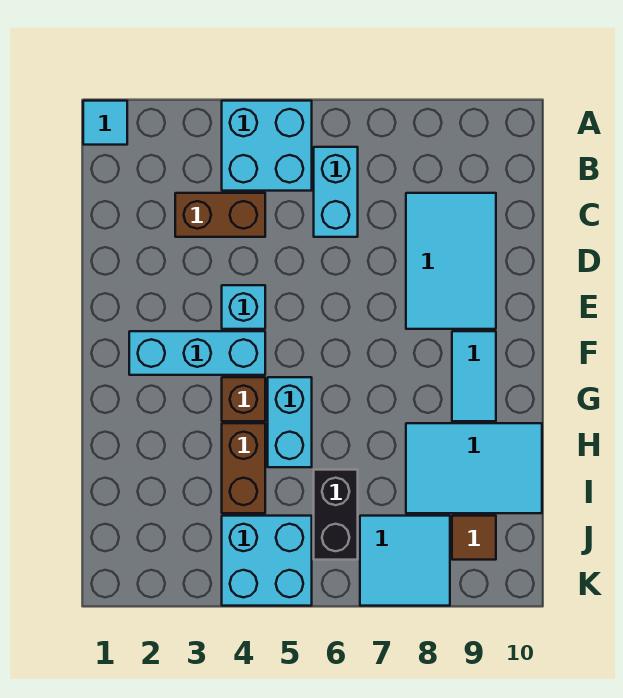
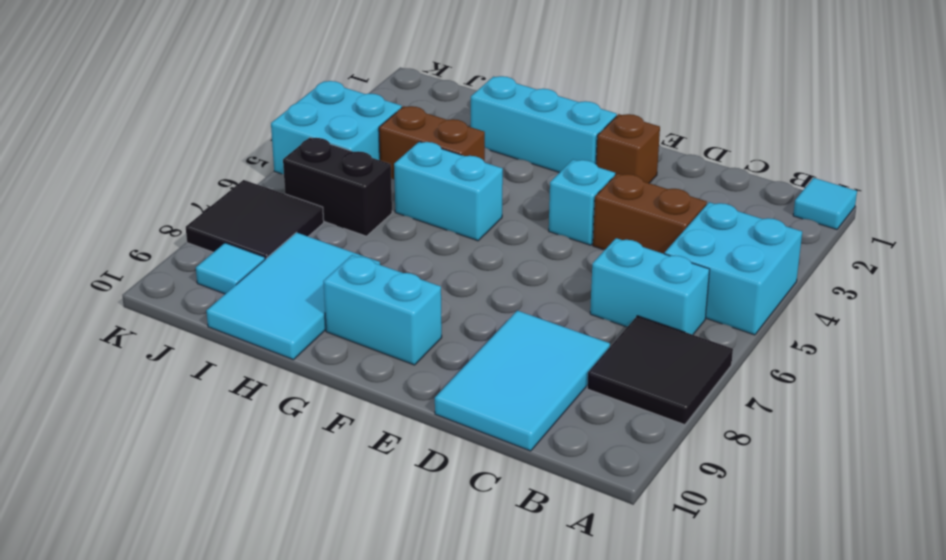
none -> black tile A7:B8 level 1
brown brick C3:C4 level 1 -> brown brick C4:D4 level 1
cyan tile C8:E9 level 1 -> cyan tile C8:D10 level 1
cyan brick F2:F4 level 1 -> cyan brick F2:H2 level 1
cyan tile F9:G9 level 1 -> cyan brick F9:G9 level 1
brown brick G4 level 1 -> brown brick E2 level 1
cyan tile J7:K8 level 1 -> black tile J7:K8 level 1
brown tile J9 level 1 -> cyan tile J9 level 1

